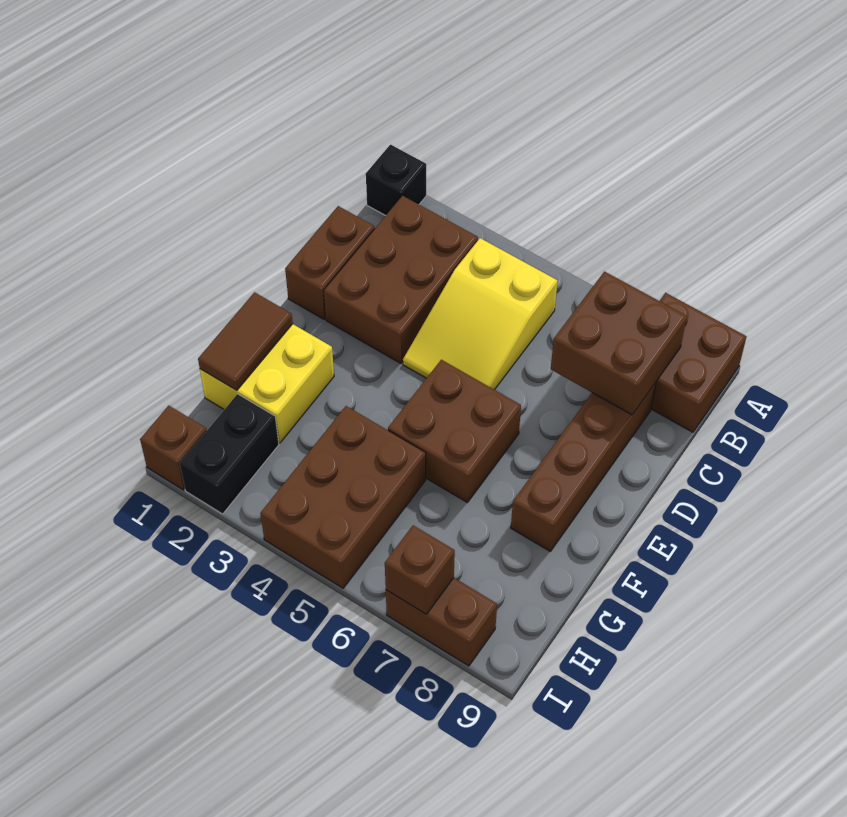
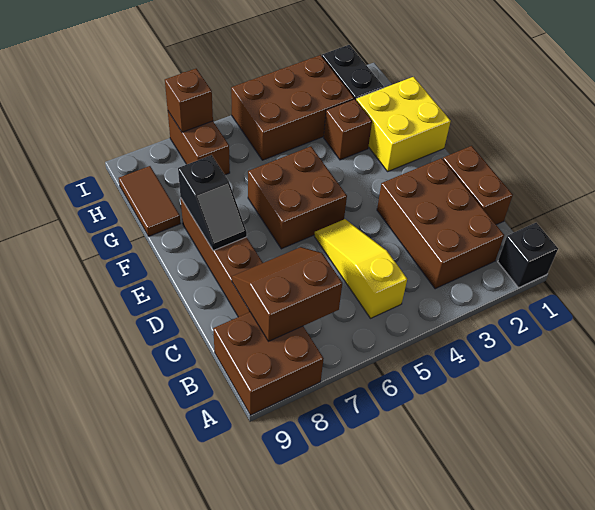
yellow slope B4:D5 level 1 top B -> yellow slope B5:D5 level 1 top B
brown brick B7:C8 level 2 -> brown slope B7:C8 level 2 top B
none -> black slope E8:F8 level 2 top F
brown tile F1:G1 level 2 -> brown tile G9:H9 level 1
brown brick G4:I5 level 1 -> brown brick H3:I5 level 1
brown brick I1 level 1 -> brown brick G3 level 1
brown brick I7:I8 level 1 -> brown brick H7:I7 level 1

